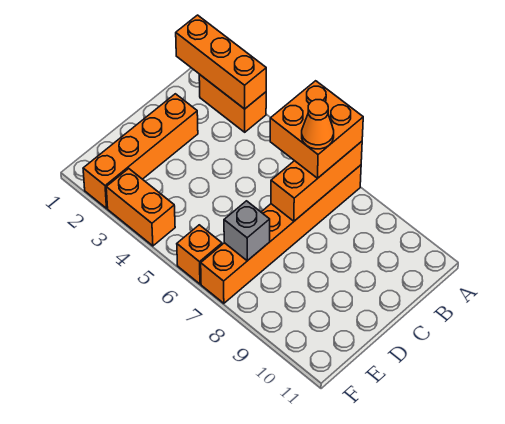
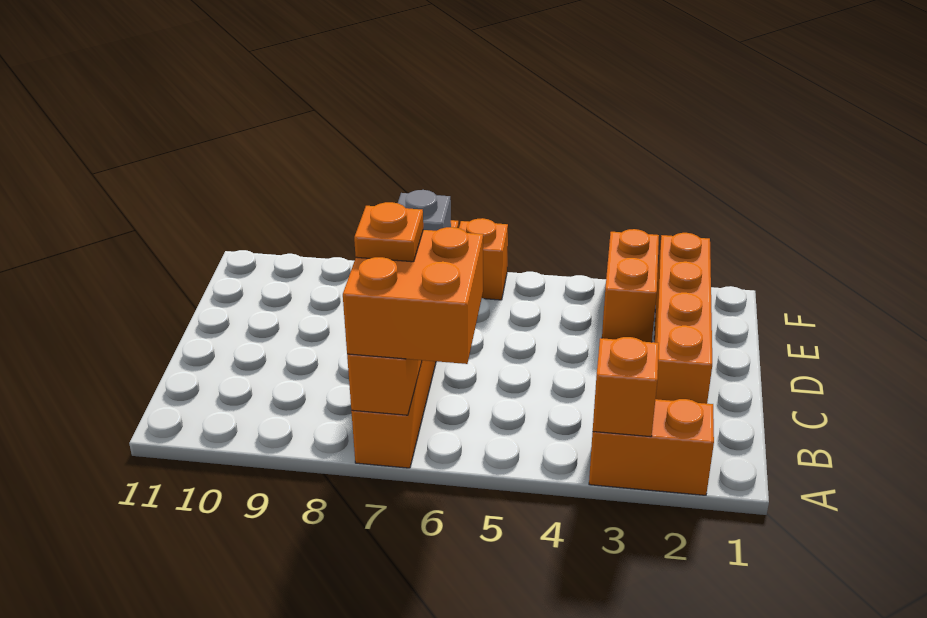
orange brick A1:A3 level 2 -> orange brick A3 level 2
orange cone B7 level 4 -> orange plate B7 level 4
orange brick F3:F4 level 1 -> orange brick E3:F3 level 1

